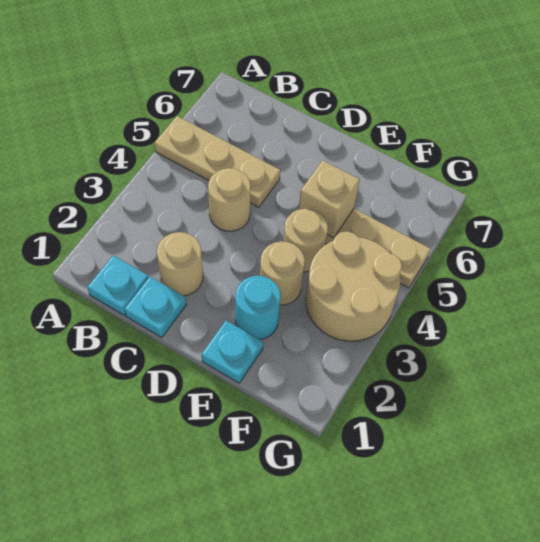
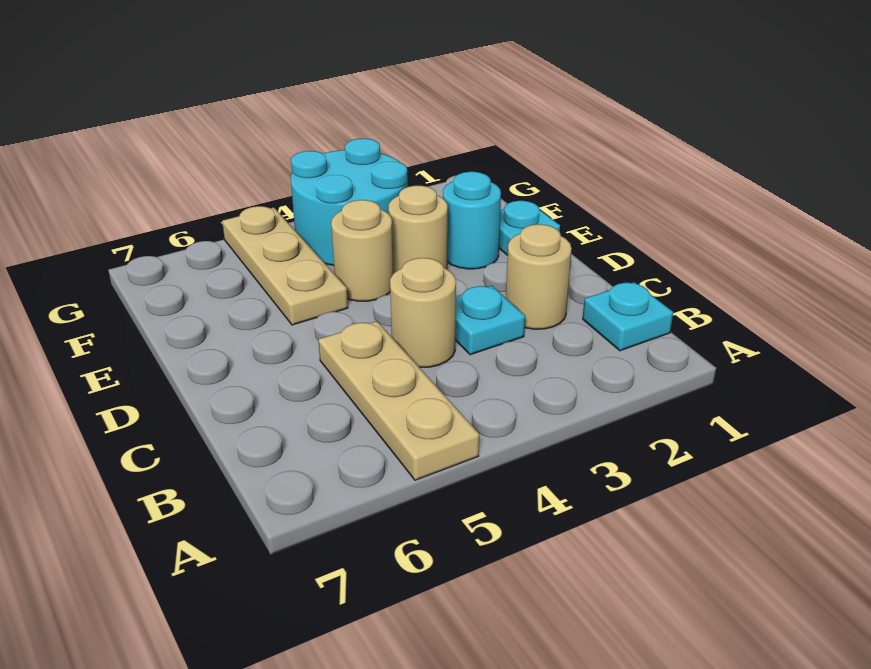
cyan plate C1 level 1 -> cyan plate C3 level 1
tan brick E5 level 2 -> none
tan round brick F3:G4 level 1 -> cyan round brick F3:G4 level 1

